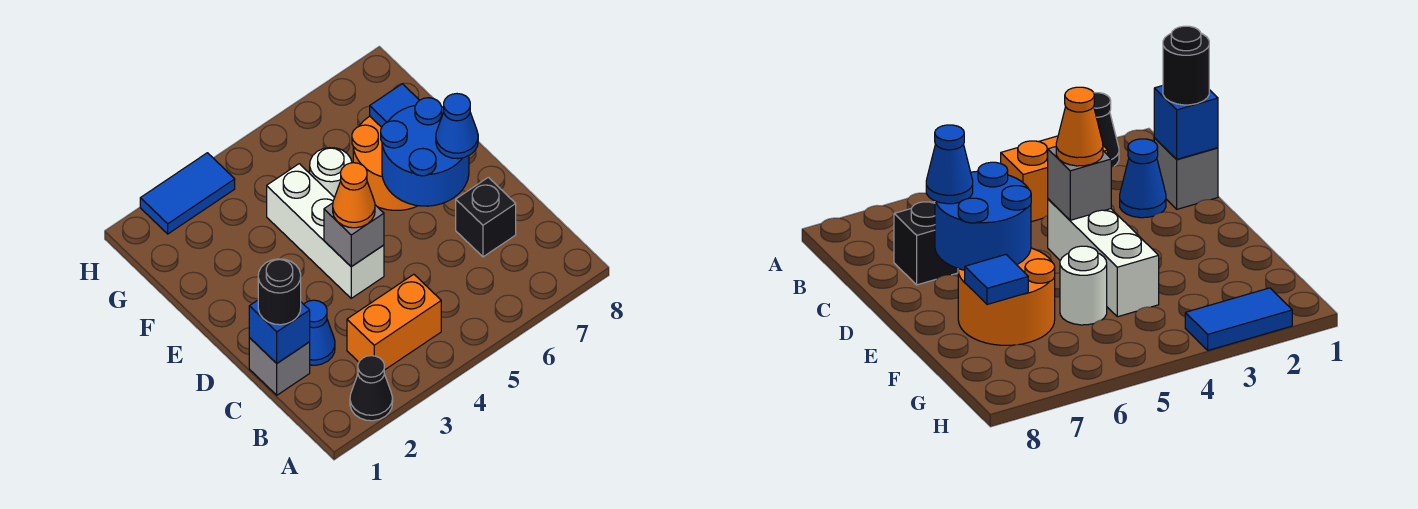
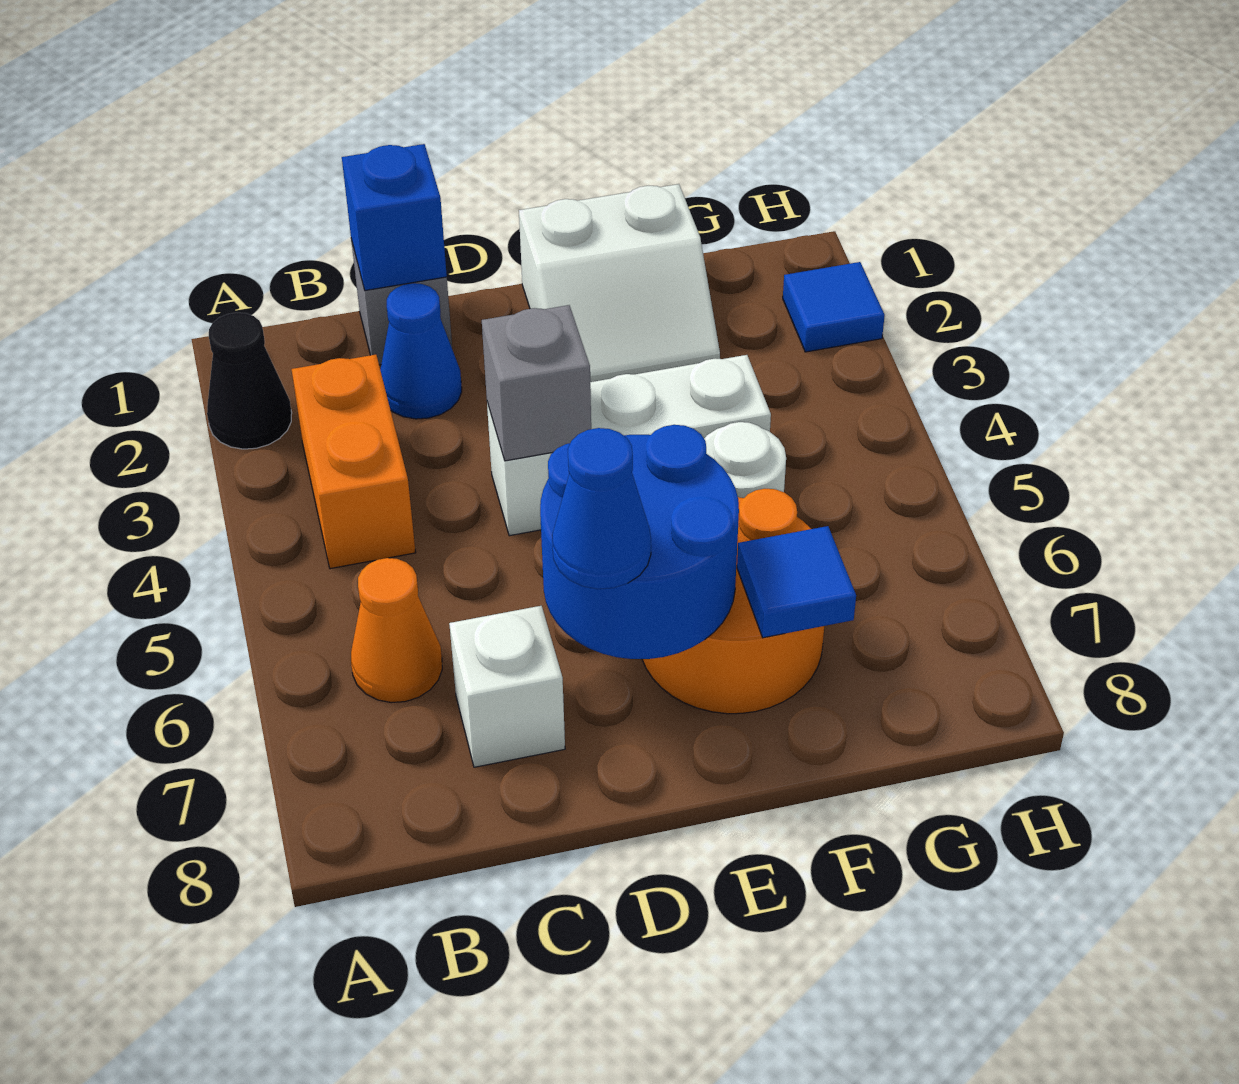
black round brick C1 level 3 -> none
black brick C7 level 1 -> white brick C7 level 1
orange cone D4 level 3 -> orange cone B6 level 1
none -> white slope E1:F2 level 1 top 1
blue tile H2:H3 level 1 -> blue tile H2 level 1

